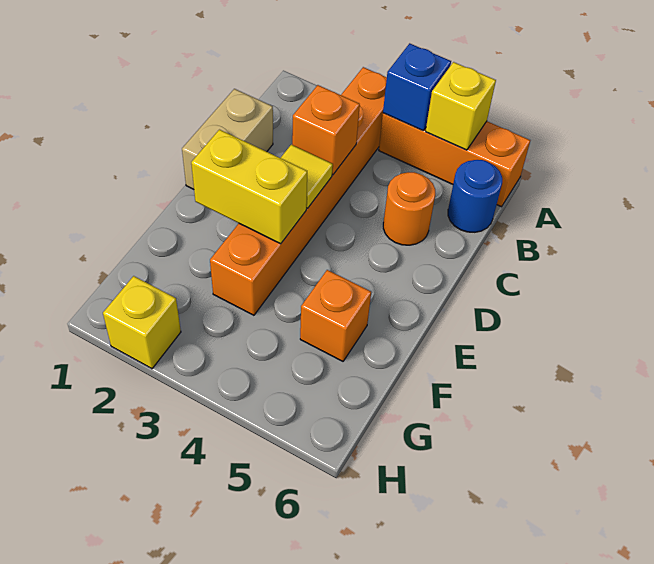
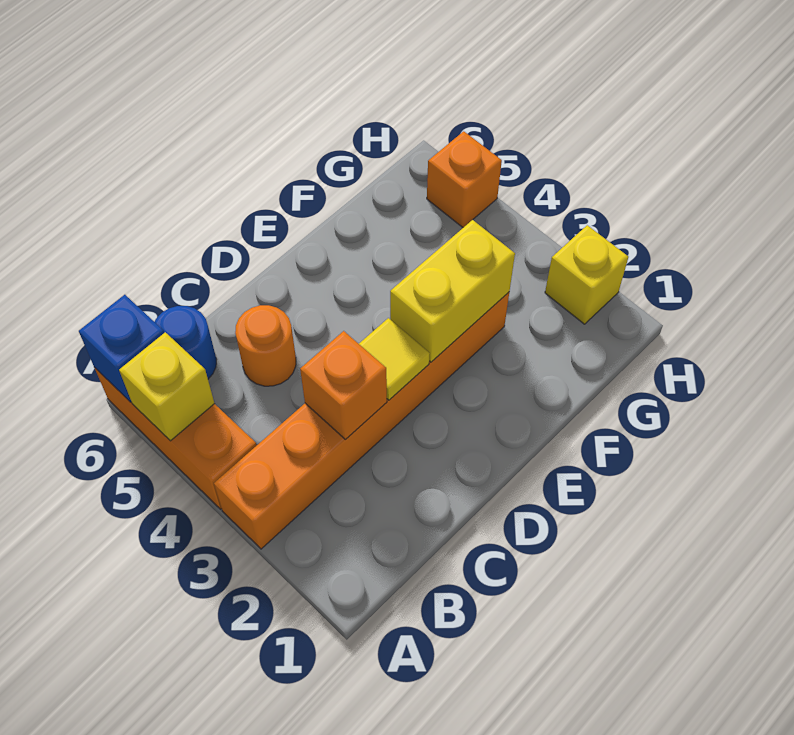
blue brick A4 level 2 -> blue brick A6 level 2
tan brick C1:D1 level 1 -> none
yellow brick E2:E3 level 2 -> yellow brick E3:F3 level 2
orange brick F5 level 1 -> orange brick H5 level 1

